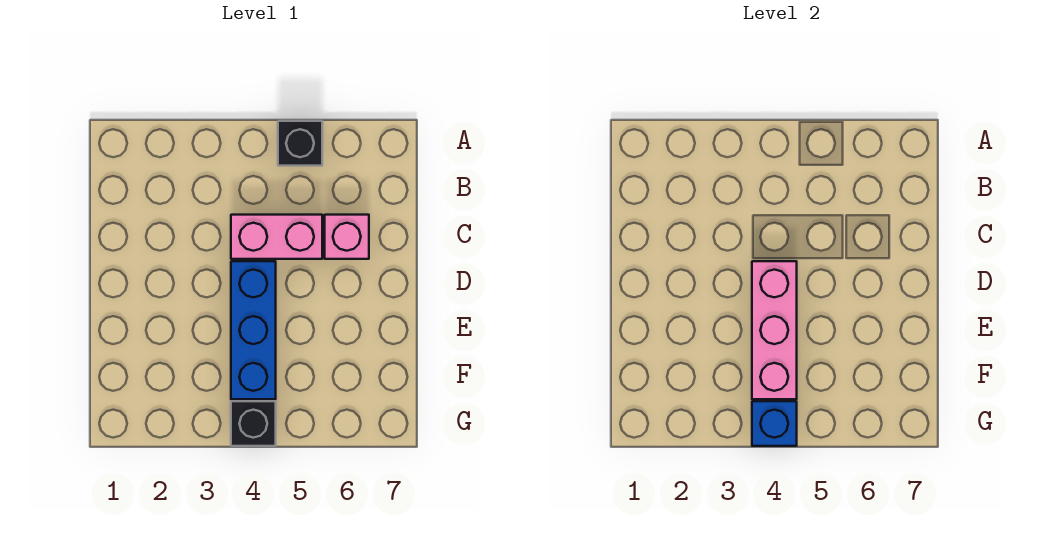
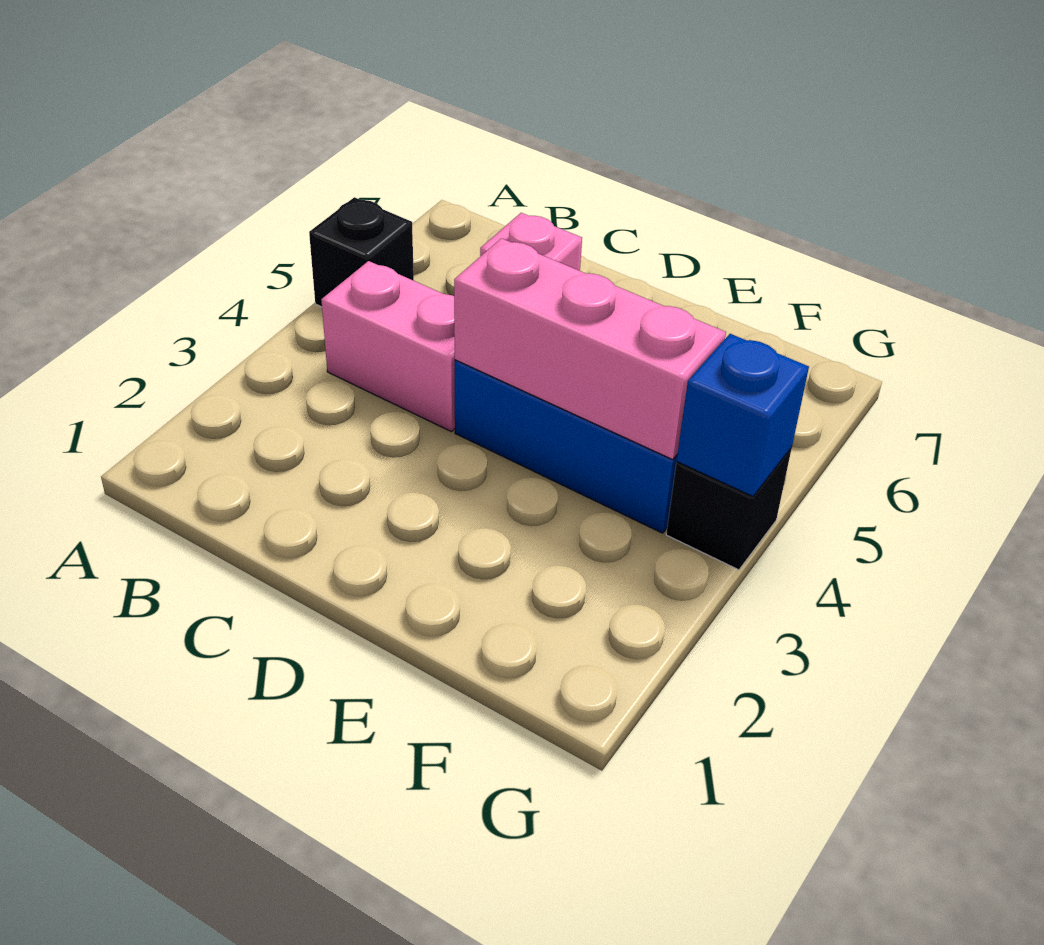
pink brick C4:C5 level 1 -> pink brick B4:C4 level 1

